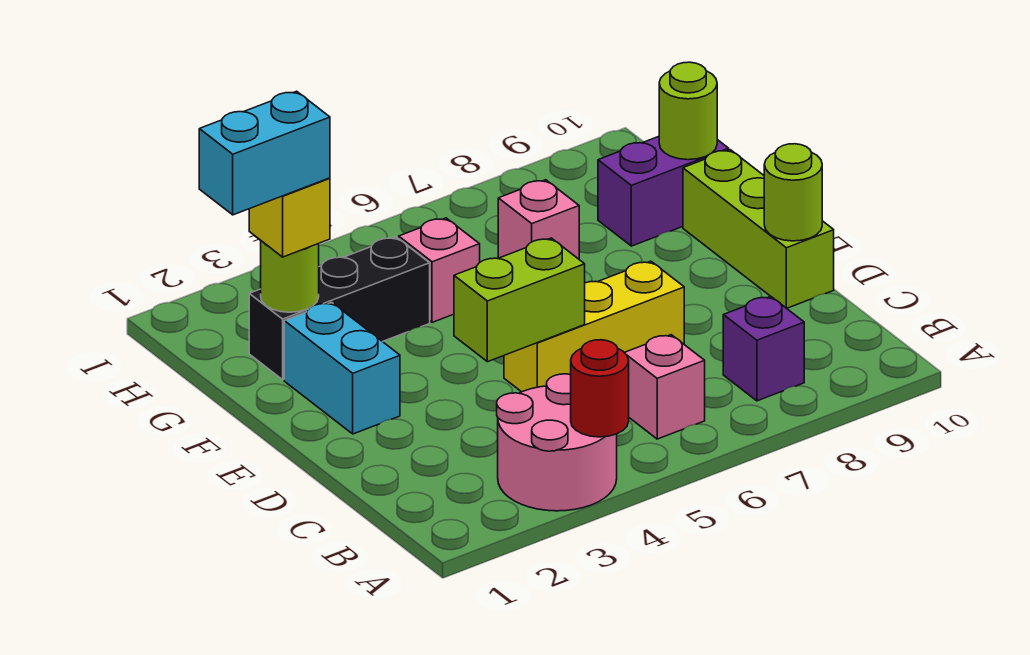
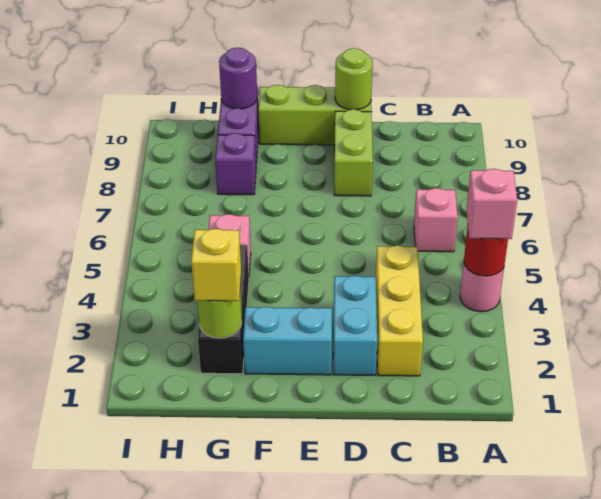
pink round brick A3:B4 level 1 -> pink round brick A4 level 1
purple brick B8 level 1 -> purple brick G8 level 1
lime brick D4:D5 level 2 -> lime brick D8:D9 level 1
yellow brick D5:D7 level 1 -> yellow brick C2:C4 level 1
cyan brick G1:G2 level 4 -> cyan brick D2:D3 level 1
pink brick G7 level 1 -> pink brick A4 level 3
lime round brick G10 level 2 -> purple round brick G10 level 2

